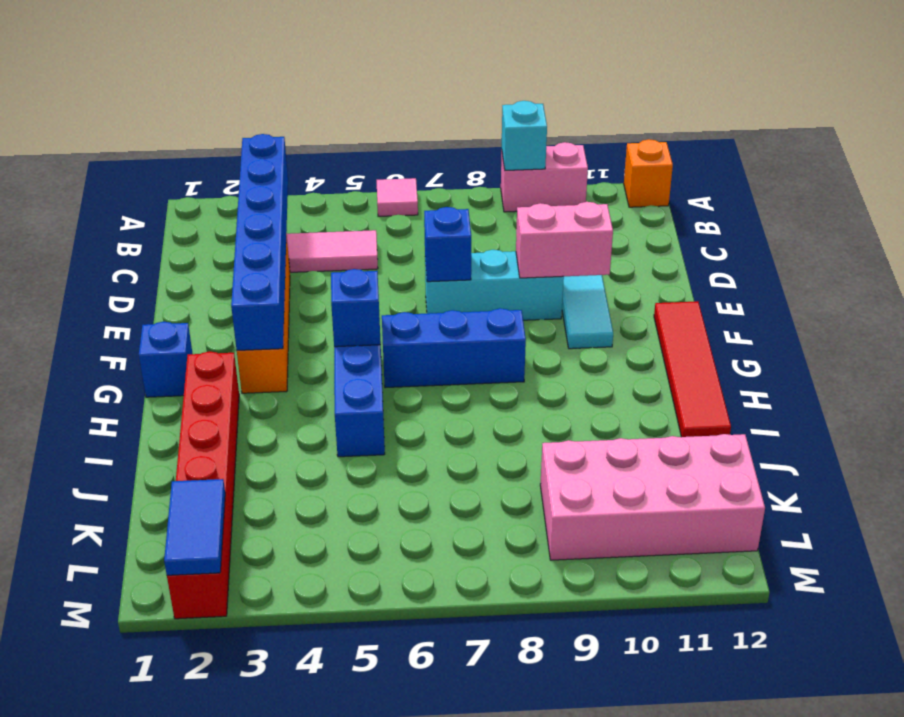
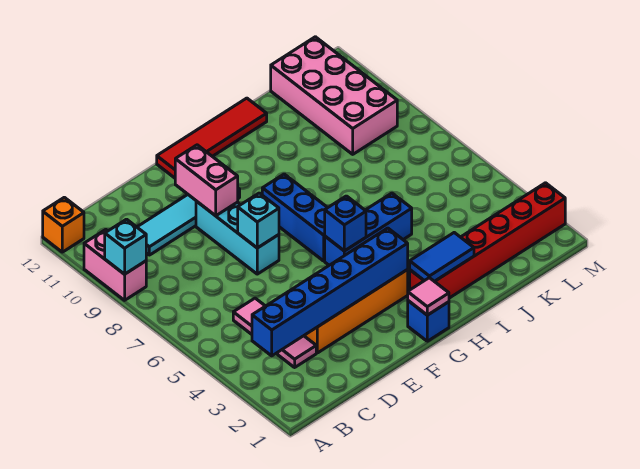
pink tile A6 level 1 -> pink tile G1 level 2
blue brick E7 level 2 -> cyan brick E7 level 2
blue tile L2:M2 level 2 -> blue tile H2:I2 level 2

